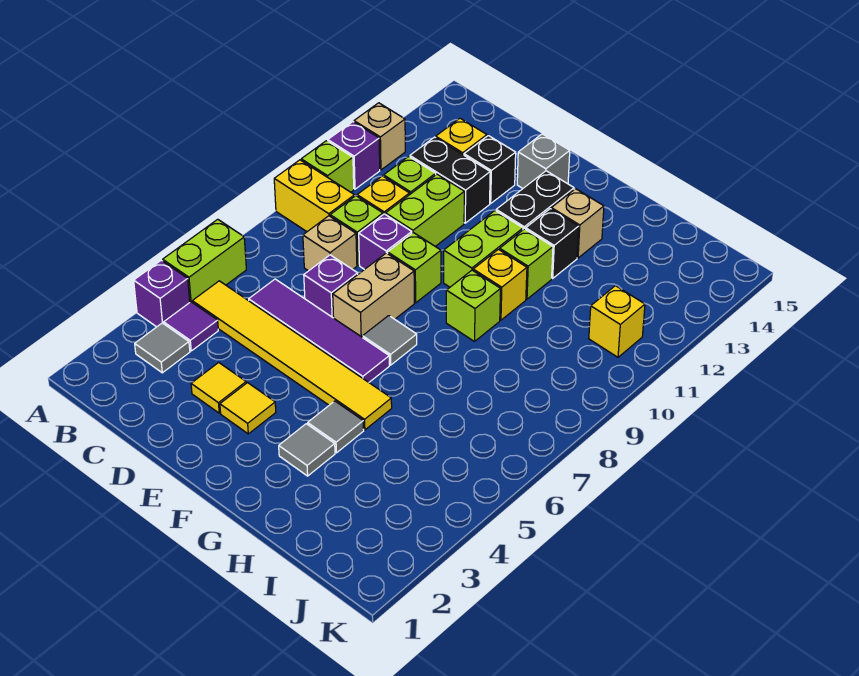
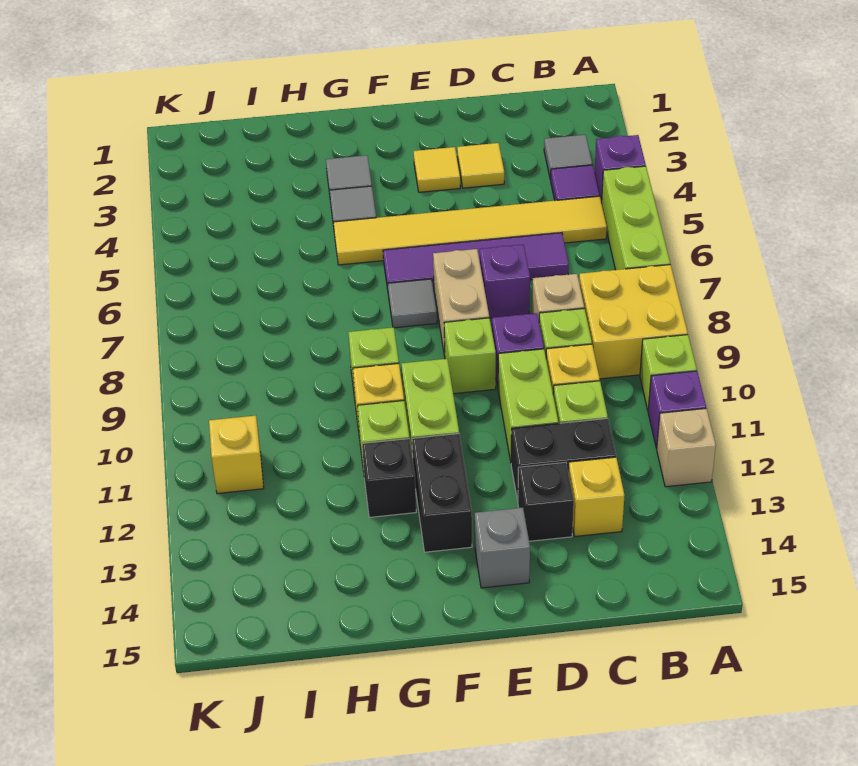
lime brick A5:A6 level 1 -> lime brick A5:A7 level 1
yellow brick A9:B9 level 1 -> yellow brick A8:B9 level 1
tan brick G13 level 1 -> none

